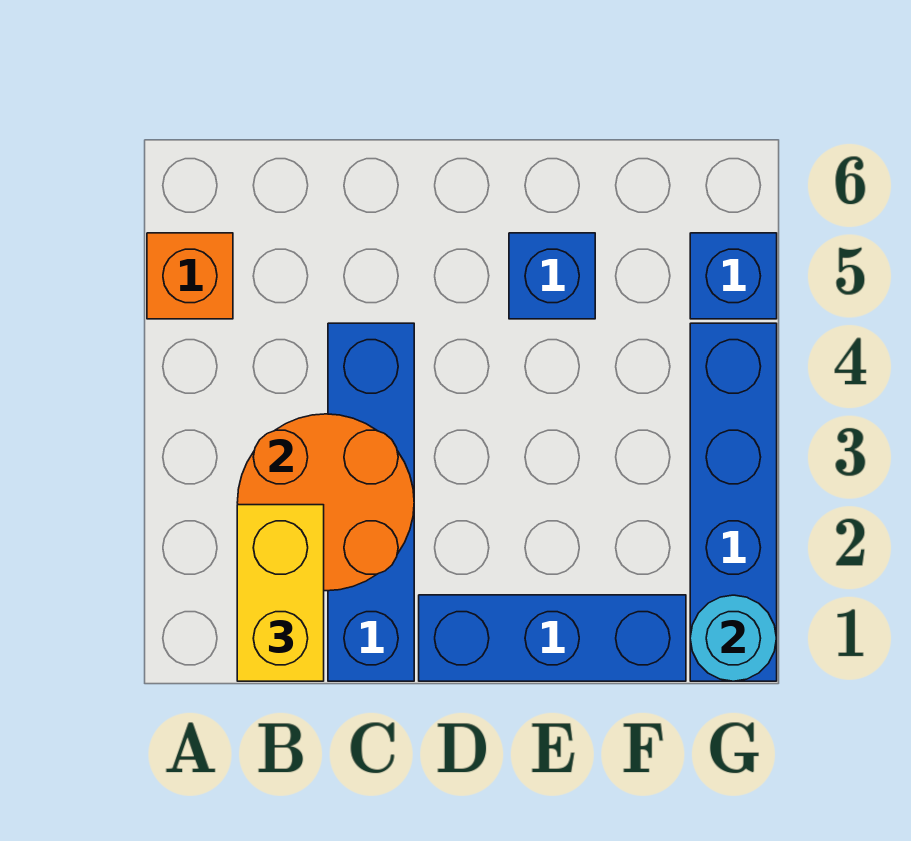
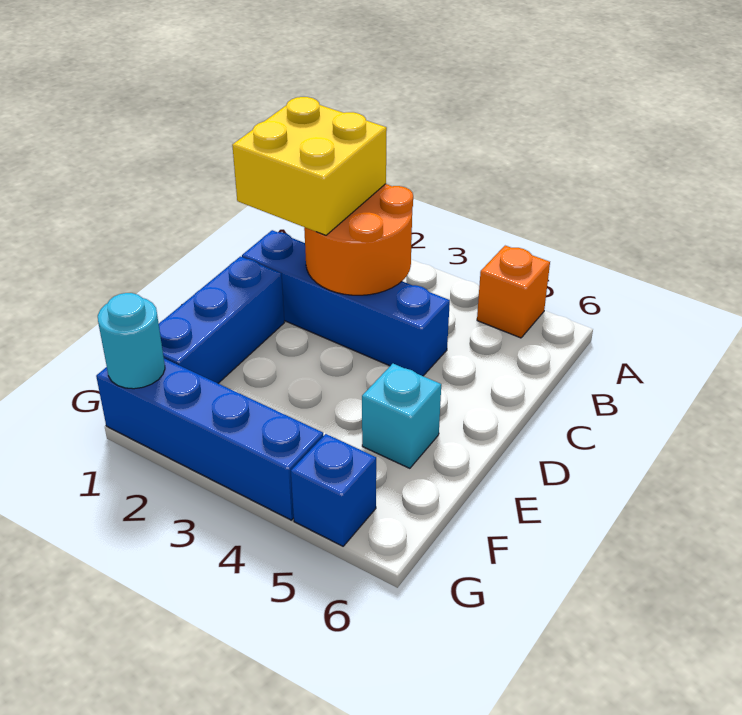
yellow brick B1:B2 level 3 -> yellow brick B1:C2 level 3
blue brick E5 level 1 -> cyan brick E5 level 1

